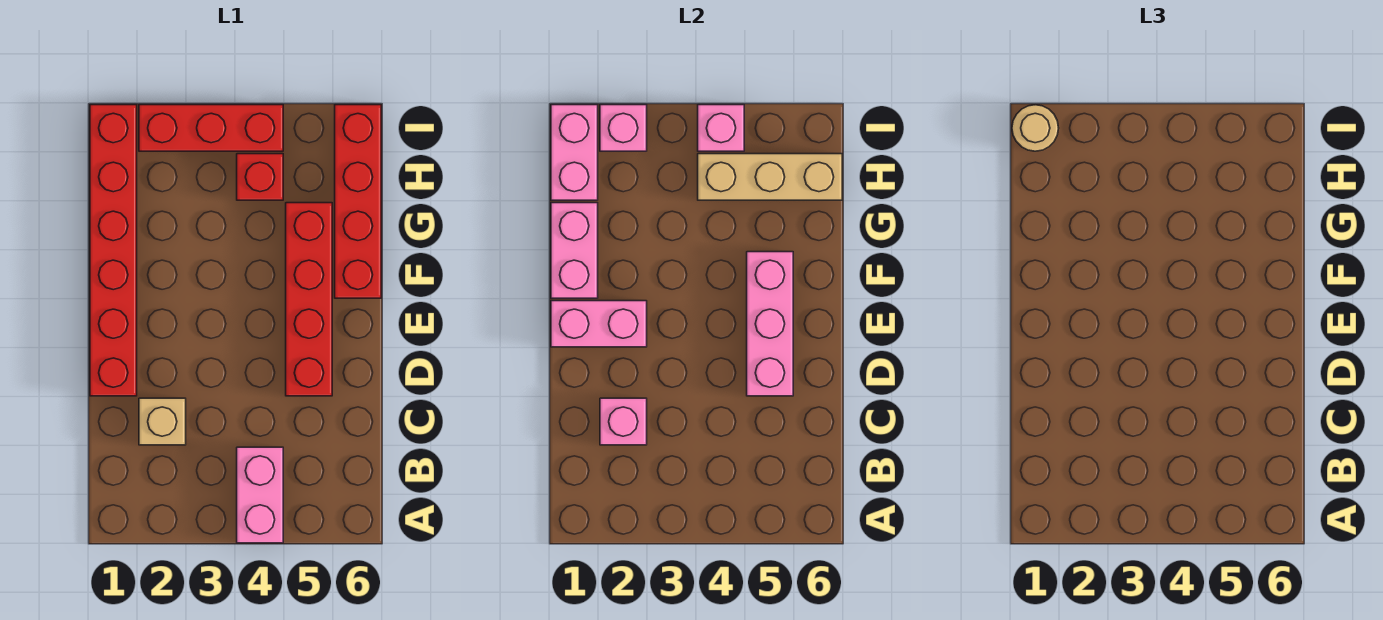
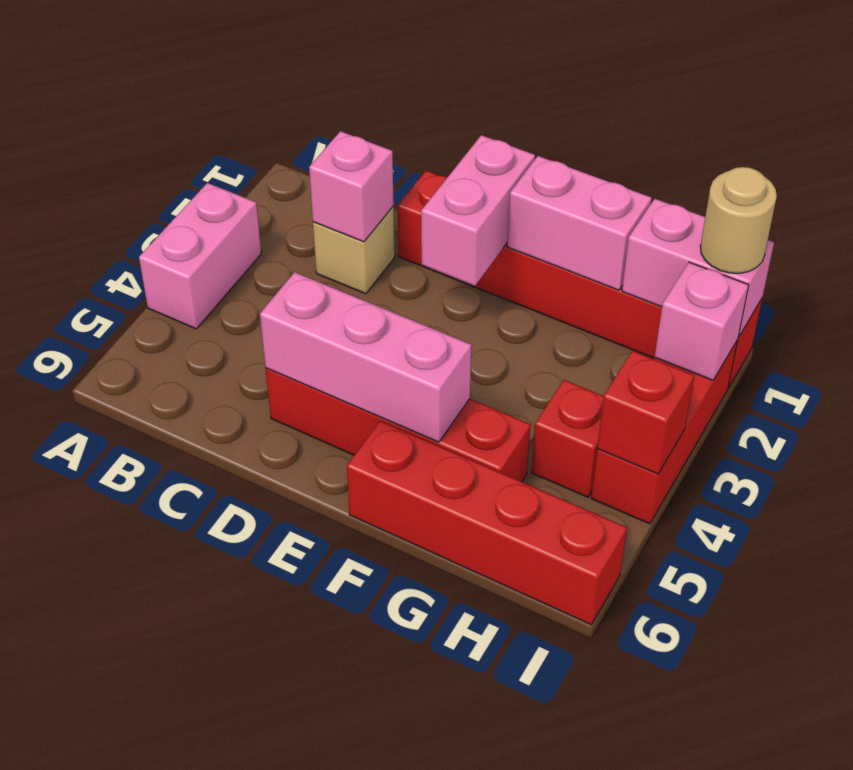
pink brick A4:B4 level 1 -> pink brick A3:A4 level 1
tan brick H4:H6 level 2 -> none
pink brick I4 level 2 -> red brick I4 level 2

